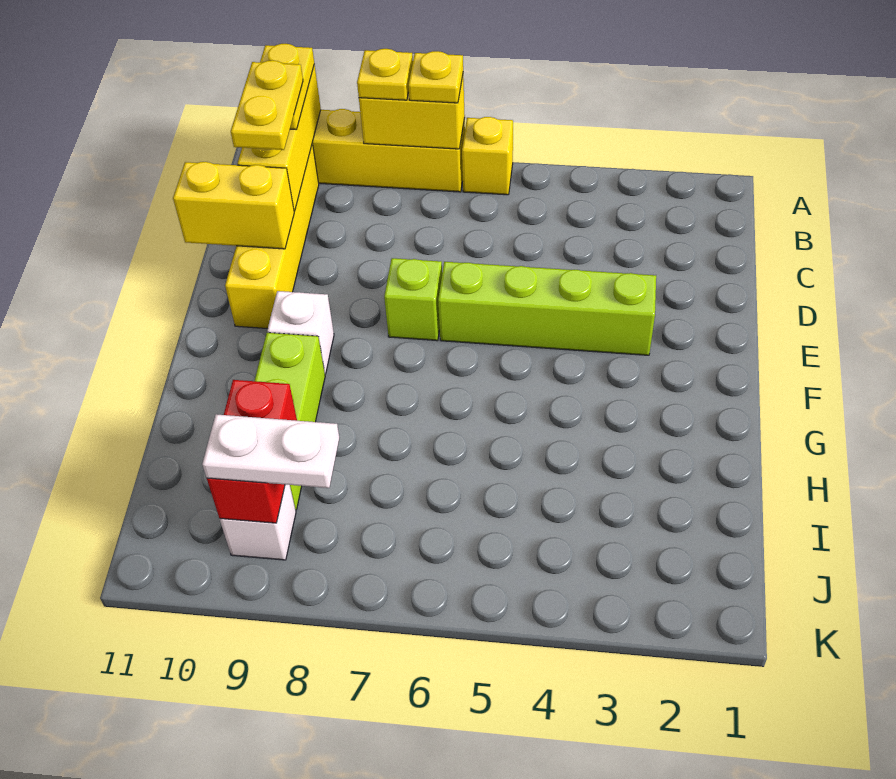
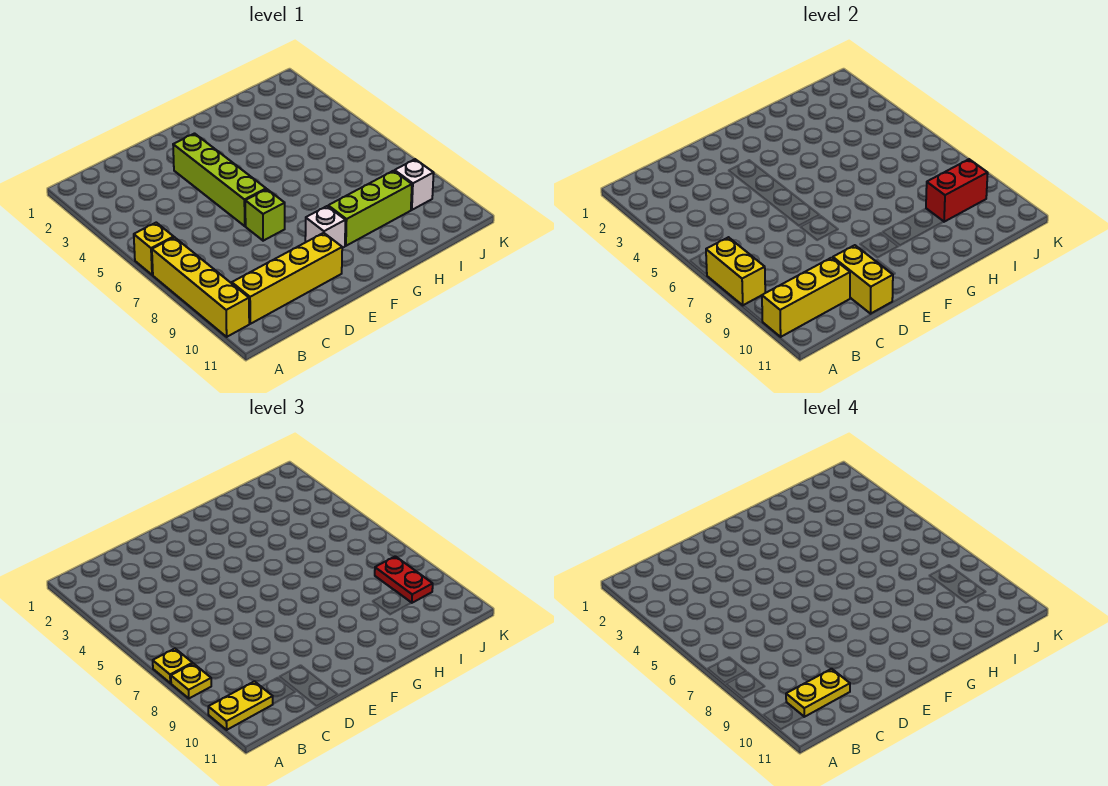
white plate J8:J9 level 3 -> red plate J8:J9 level 3

